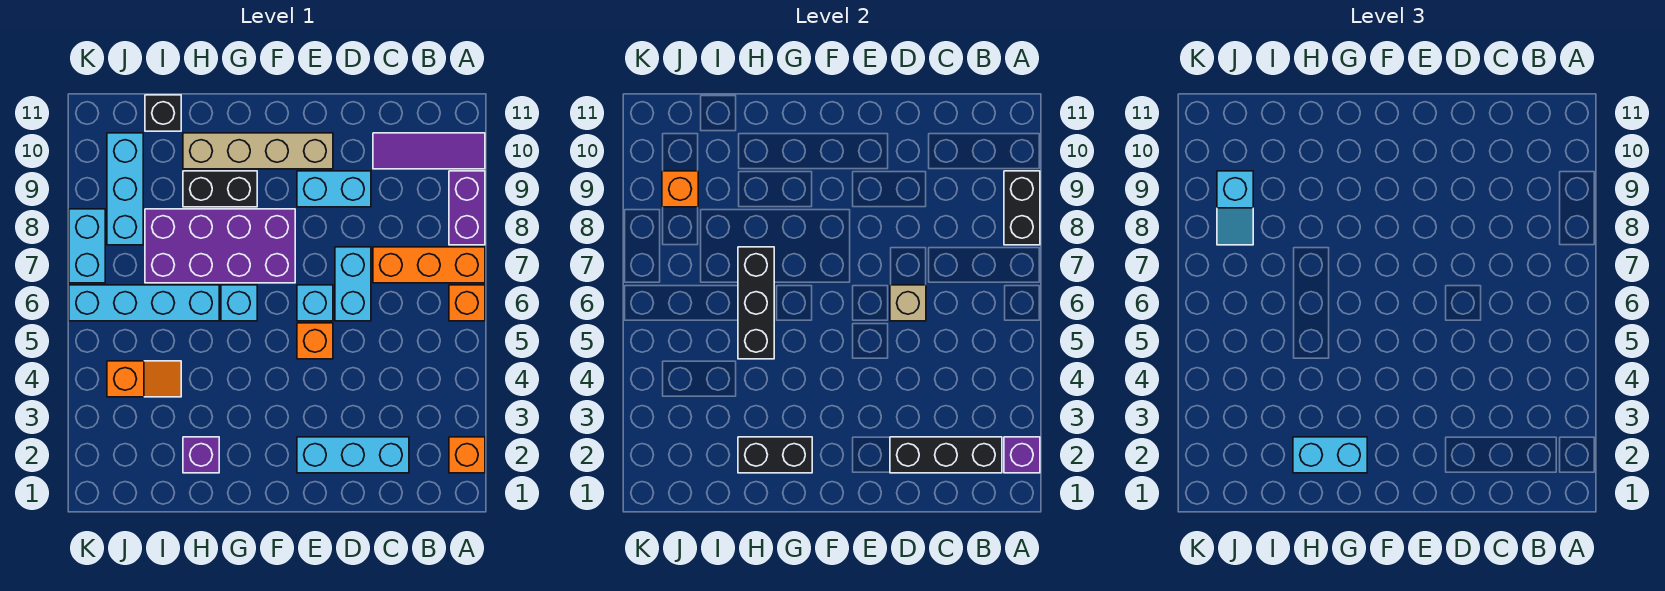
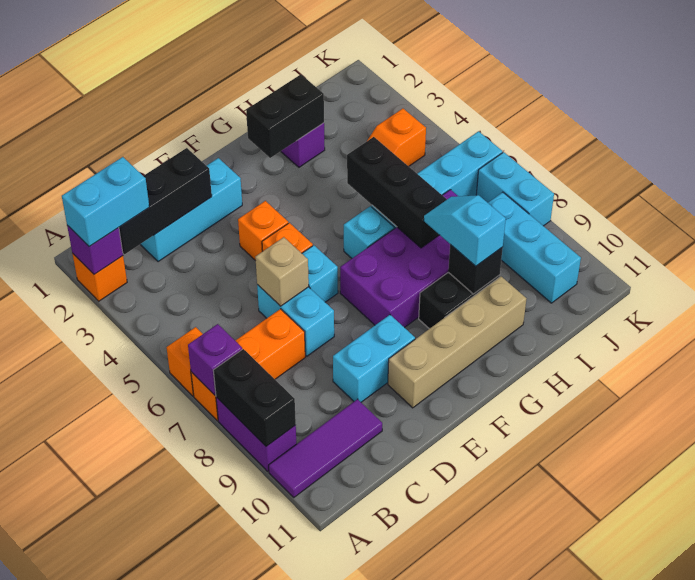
none -> purple brick A7 level 2
cyan brick G2:H2 level 3 -> cyan brick A2:B2 level 3
black brick I11 level 1 -> black brick H9 level 2
cyan slope J8:J9 level 3 top 9 -> cyan slope H8:H9 level 3 top 9
orange brick J9 level 2 -> orange brick E4 level 1

